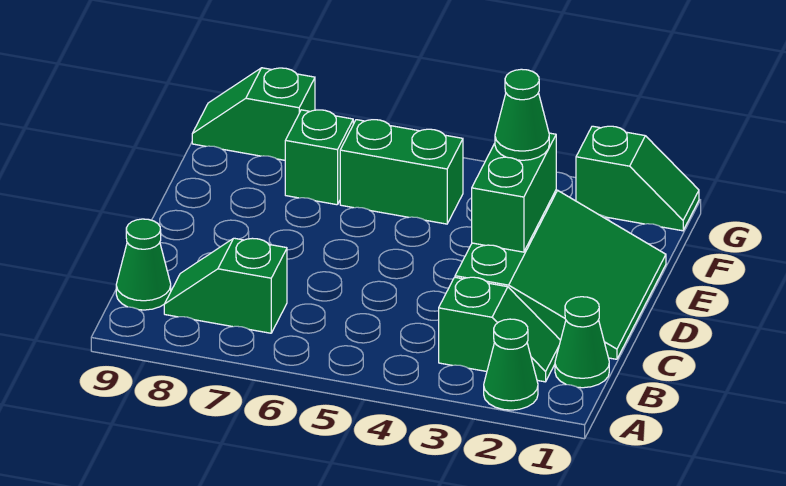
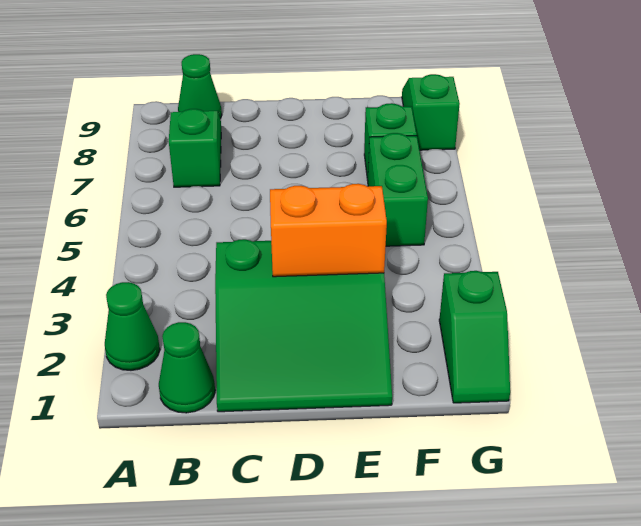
green slope B2:B3 level 1 top 3 -> none
green brick D3:E3 level 2 -> orange brick D3:E3 level 2
green cone E3 level 3 -> none

